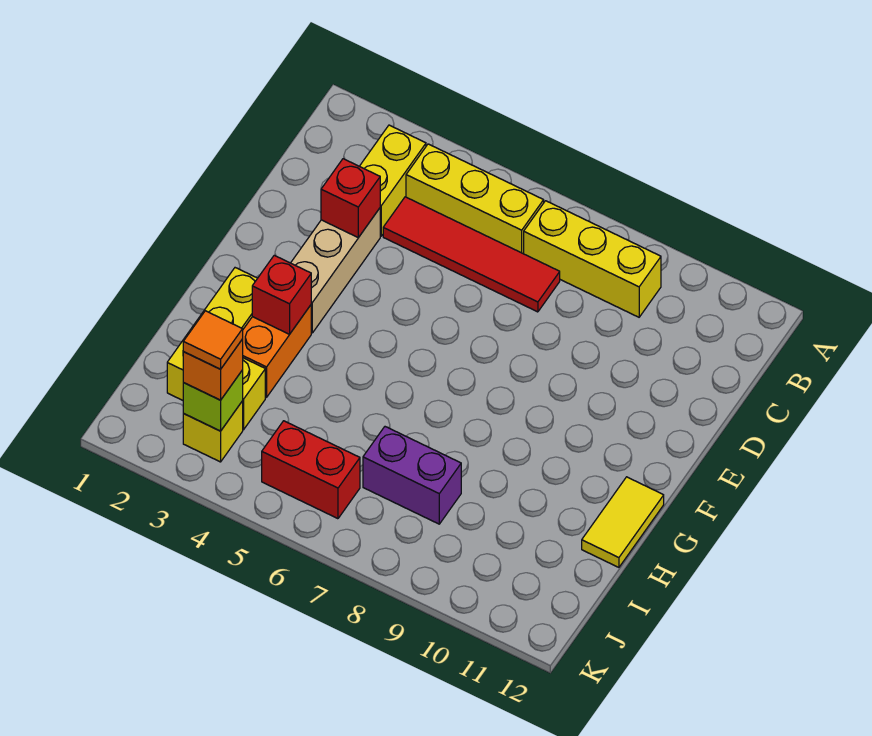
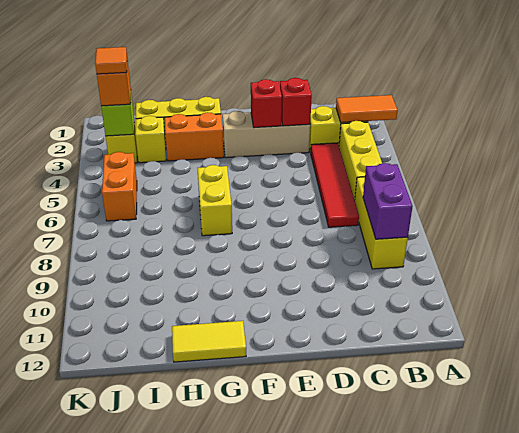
none -> orange tile A3:B3 level 2
red brick G3 level 2 -> red brick E3 level 2
none -> yellow brick G6:G7 level 1
purple brick I7:I8 level 1 -> purple brick B8:B9 level 2
red brick J5:J6 level 1 -> orange brick J5:J6 level 1

